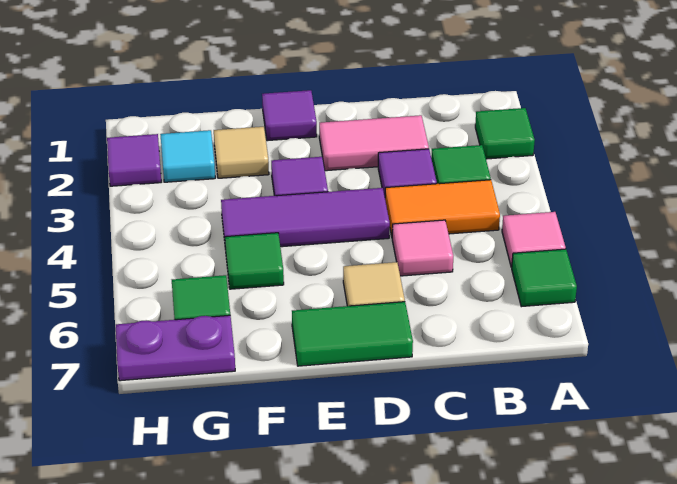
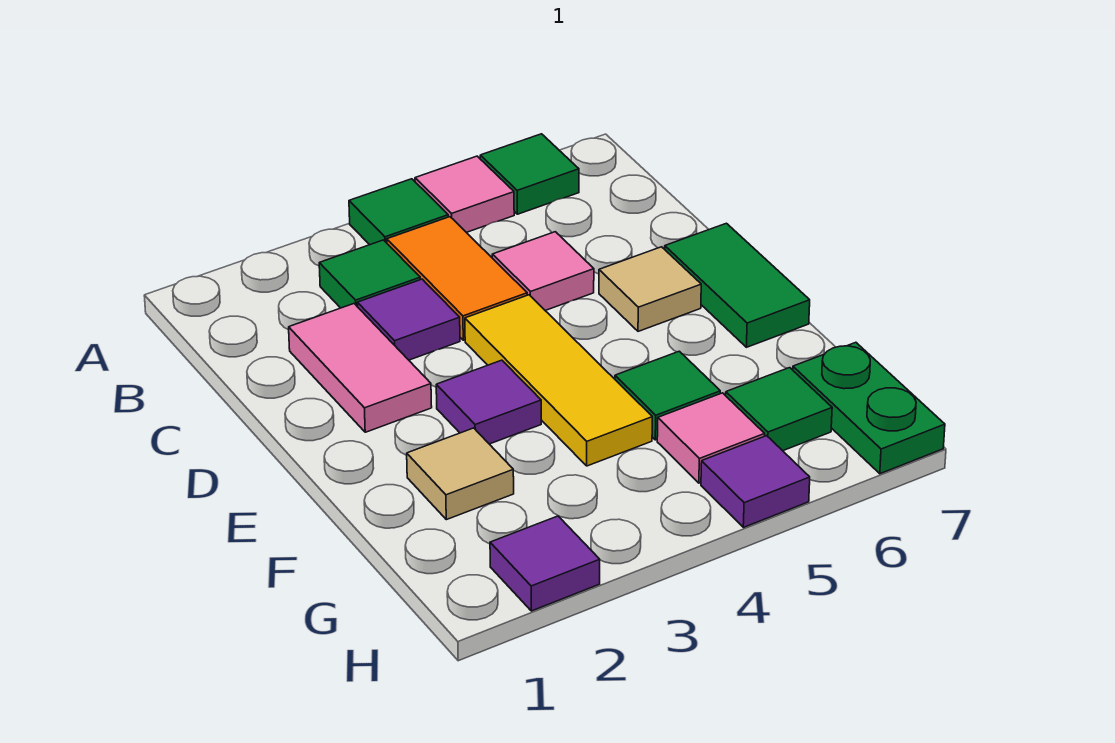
green tile A2 level 1 -> green tile A4 level 1
purple tile D4:F4 level 1 -> yellow tile D4:F4 level 1
purple tile E1 level 1 -> purple tile H5 level 1
cyan tile G2 level 1 -> none
none -> pink tile G5 level 1
purple plate G7:H7 level 1 -> green plate G7:H7 level 1

